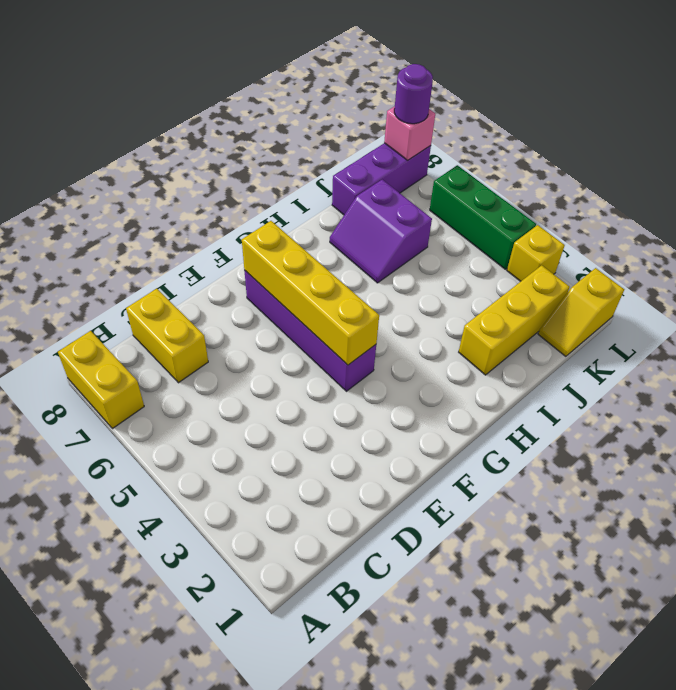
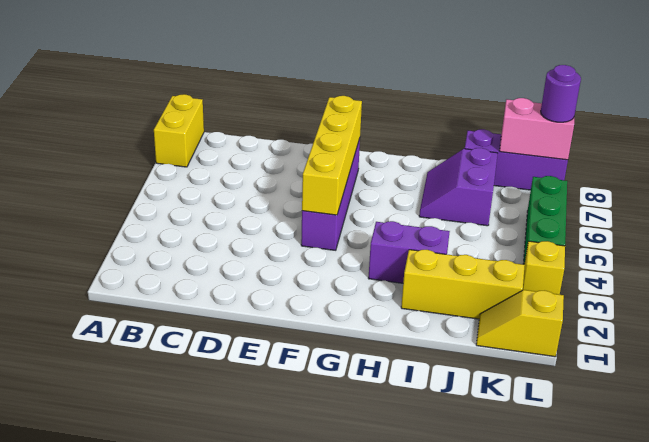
yellow brick C7:C8 level 1 -> none
none -> purple brick H3:I3 level 1
pink brick L8 level 2 -> pink brick K8:L8 level 2

